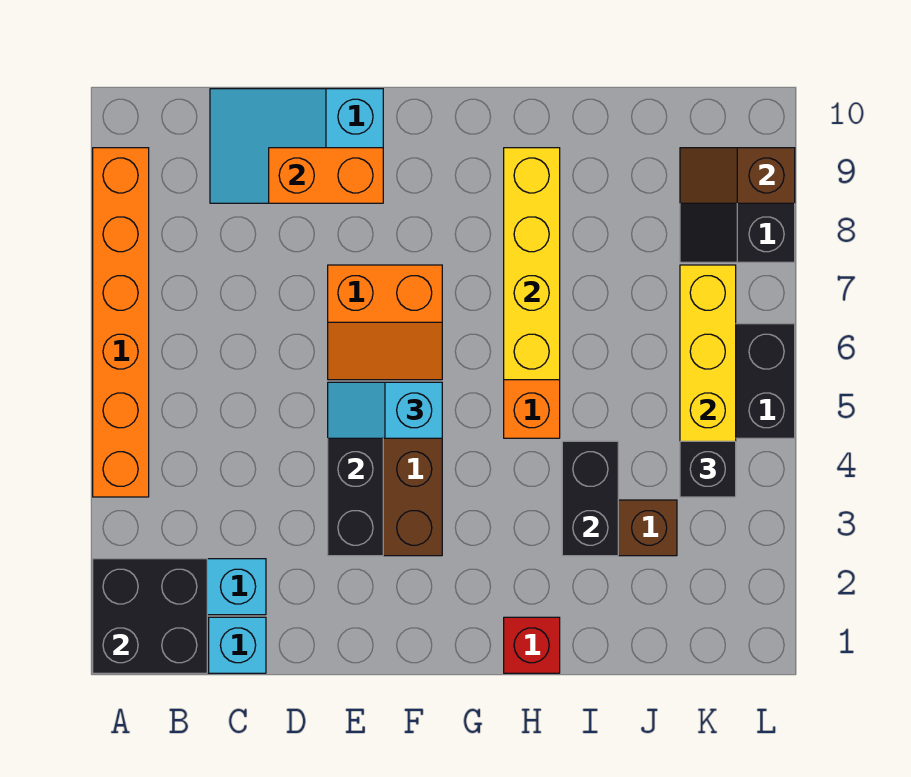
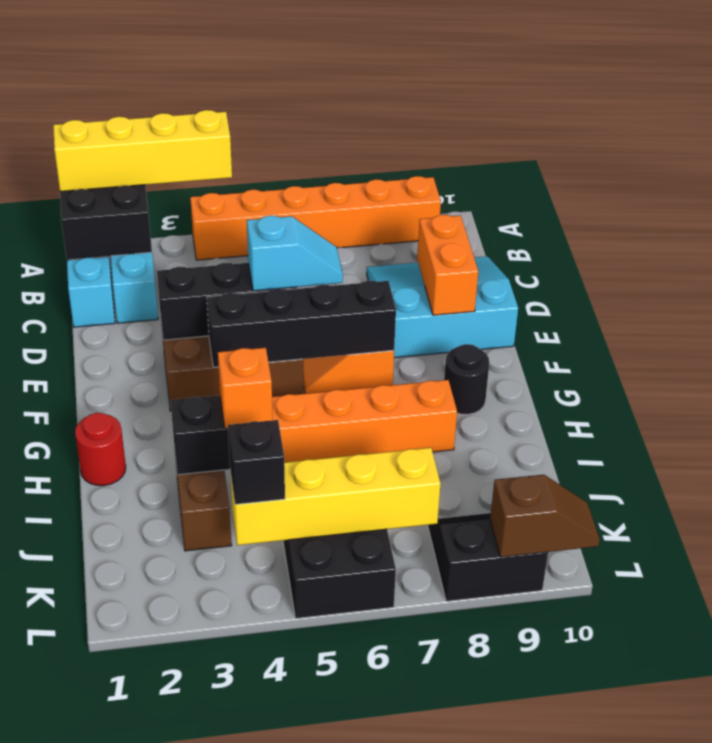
cyan slope C9:E10 level 1 top E -> cyan slope C8:E10 level 1 top E
cyan slope E5:F5 level 3 top F -> cyan slope E5:E6 level 3 top 5
none -> black brick F4:F7 level 2
none -> black round brick G9 level 1
red brick H1 level 1 -> red round brick H1 level 1
yellow brick H6:H9 level 2 -> yellow brick A1:A4 level 3
none -> orange brick I4 level 3
brown slope K9:L9 level 2 top L -> brown slope L9:L10 level 2 top 9

